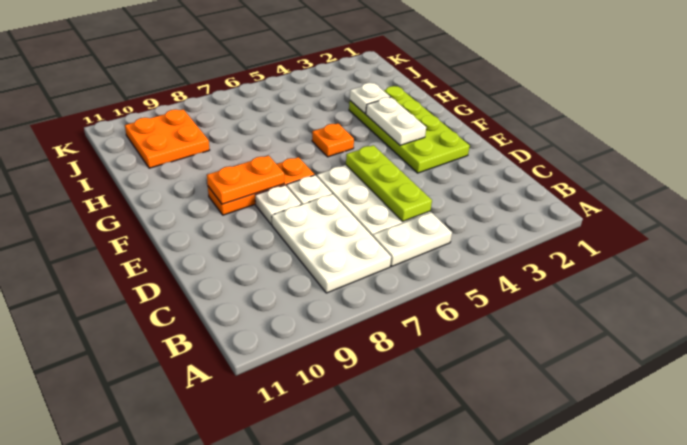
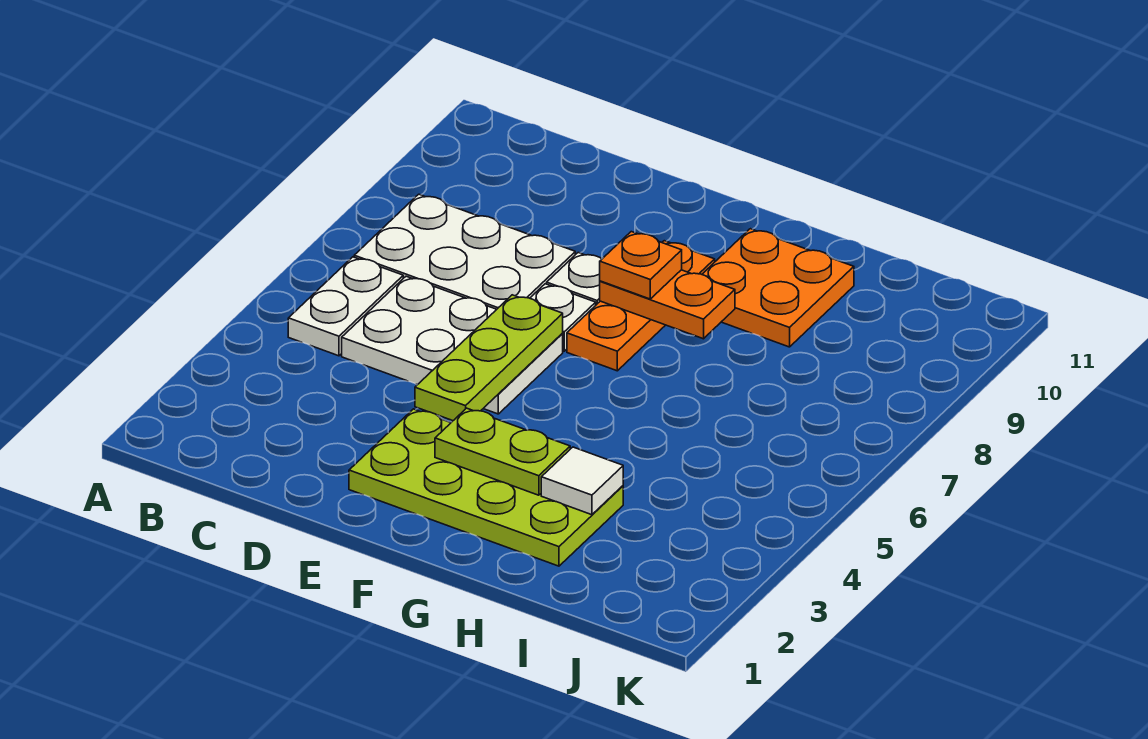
lime plate C5:E5 level 2 -> lime plate E4:E6 level 2
white plate F3:G3 level 2 -> lime plate F3:G3 level 2
orange plate F8:F9 level 2 -> orange plate F8:G8 level 2
orange plate G5 level 1 -> orange plate F8 level 3
white plate H3 level 2 -> white tile H3 level 2
orange plate I9:J10 level 1 -> orange plate G9:H10 level 1

